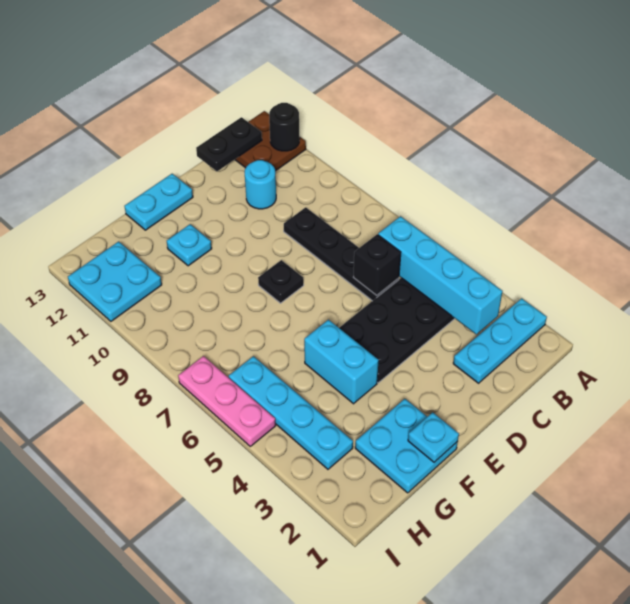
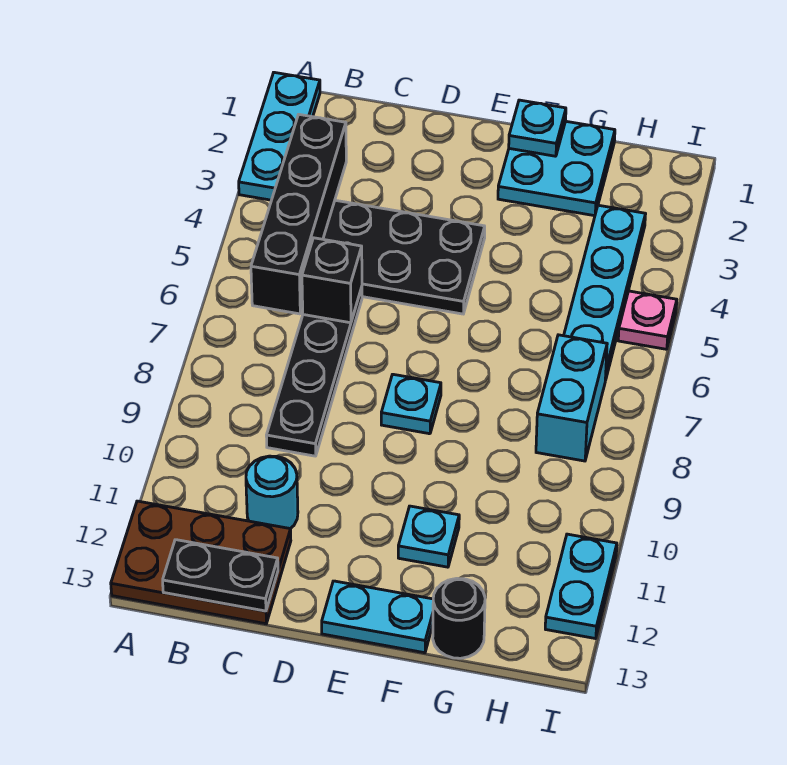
cyan plate A2:C2 level 1 -> cyan plate A1:A3 level 1
brown plate A12:B13 level 1 -> brown plate A12:C13 level 1
black round brick A12 level 2 -> black round brick G13 level 1
cyan brick B3:B6 level 2 -> black brick B3:B6 level 2
black plate E8 level 1 -> cyan plate E8 level 1
cyan brick F4:F5 level 1 -> cyan brick H7:H8 level 1
cyan plate H11:I12 level 1 -> cyan plate I11:I12 level 1
pink plate I5:I7 level 1 -> pink plate I5 level 1

